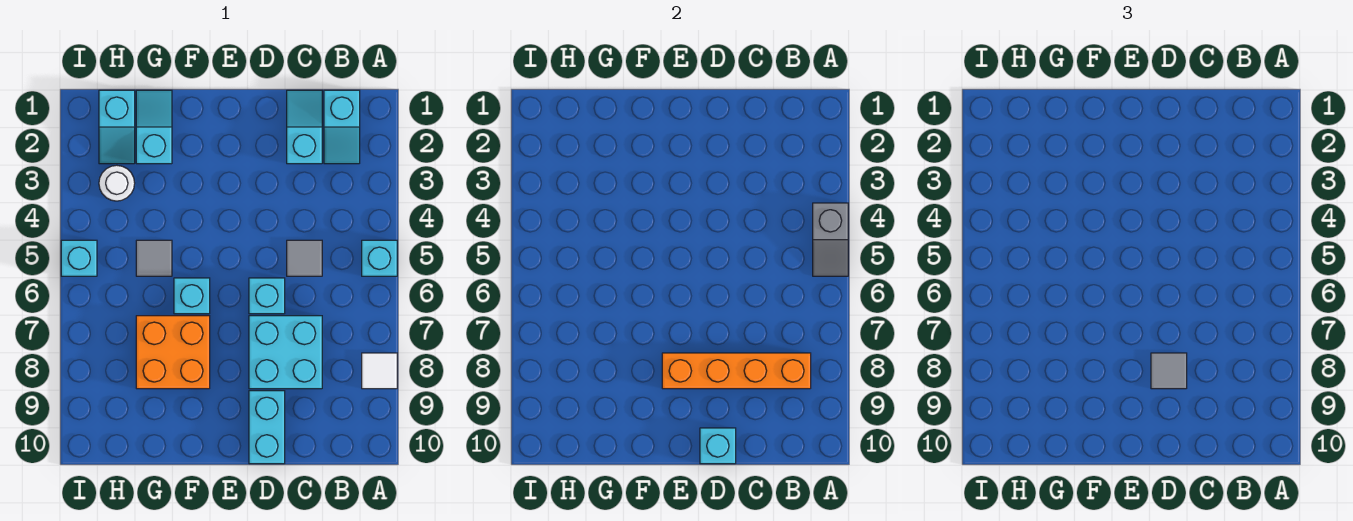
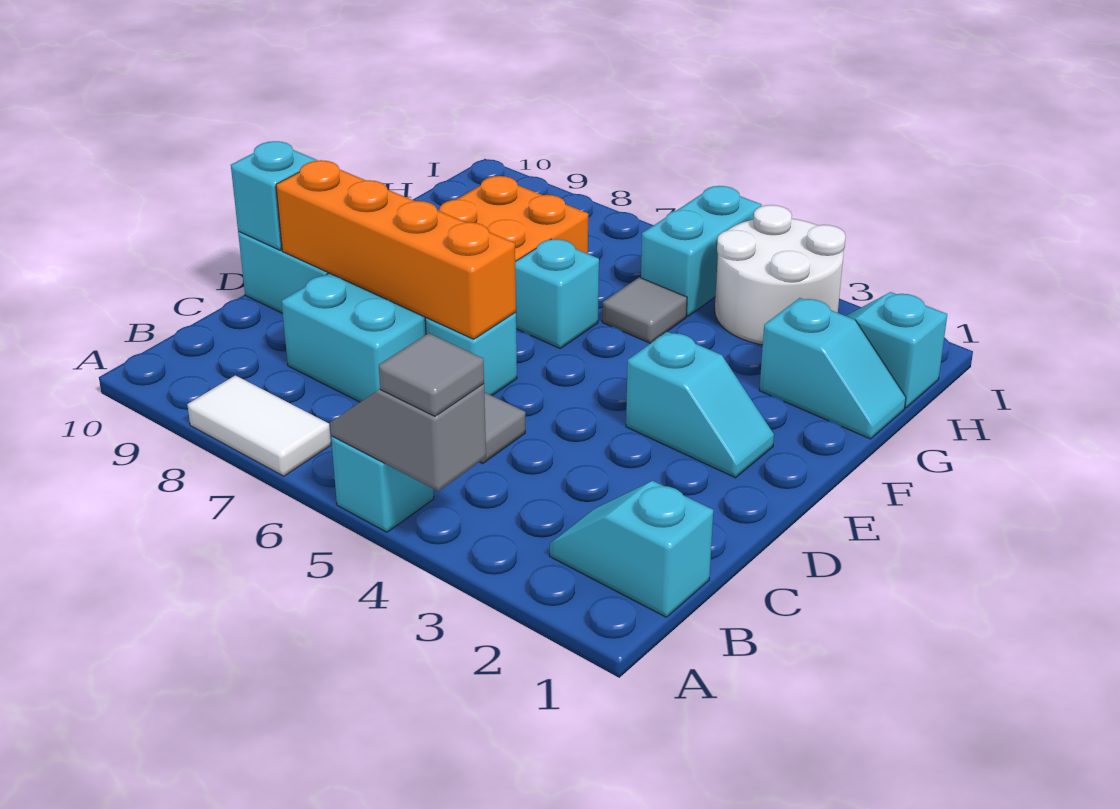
white tile A8 level 1 -> white tile A7:A8 level 1
orange brick B8:E8 level 2 -> orange brick D6:D9 level 2
cyan slope C1:C2 level 1 top 2 -> cyan slope E2:E3 level 1 top 3
grey tile D8 level 3 -> grey tile A4 level 3
white round brick H3 level 1 -> white round brick H3:I4 level 1
cyan brick I5 level 1 -> cyan brick H5:I5 level 1

